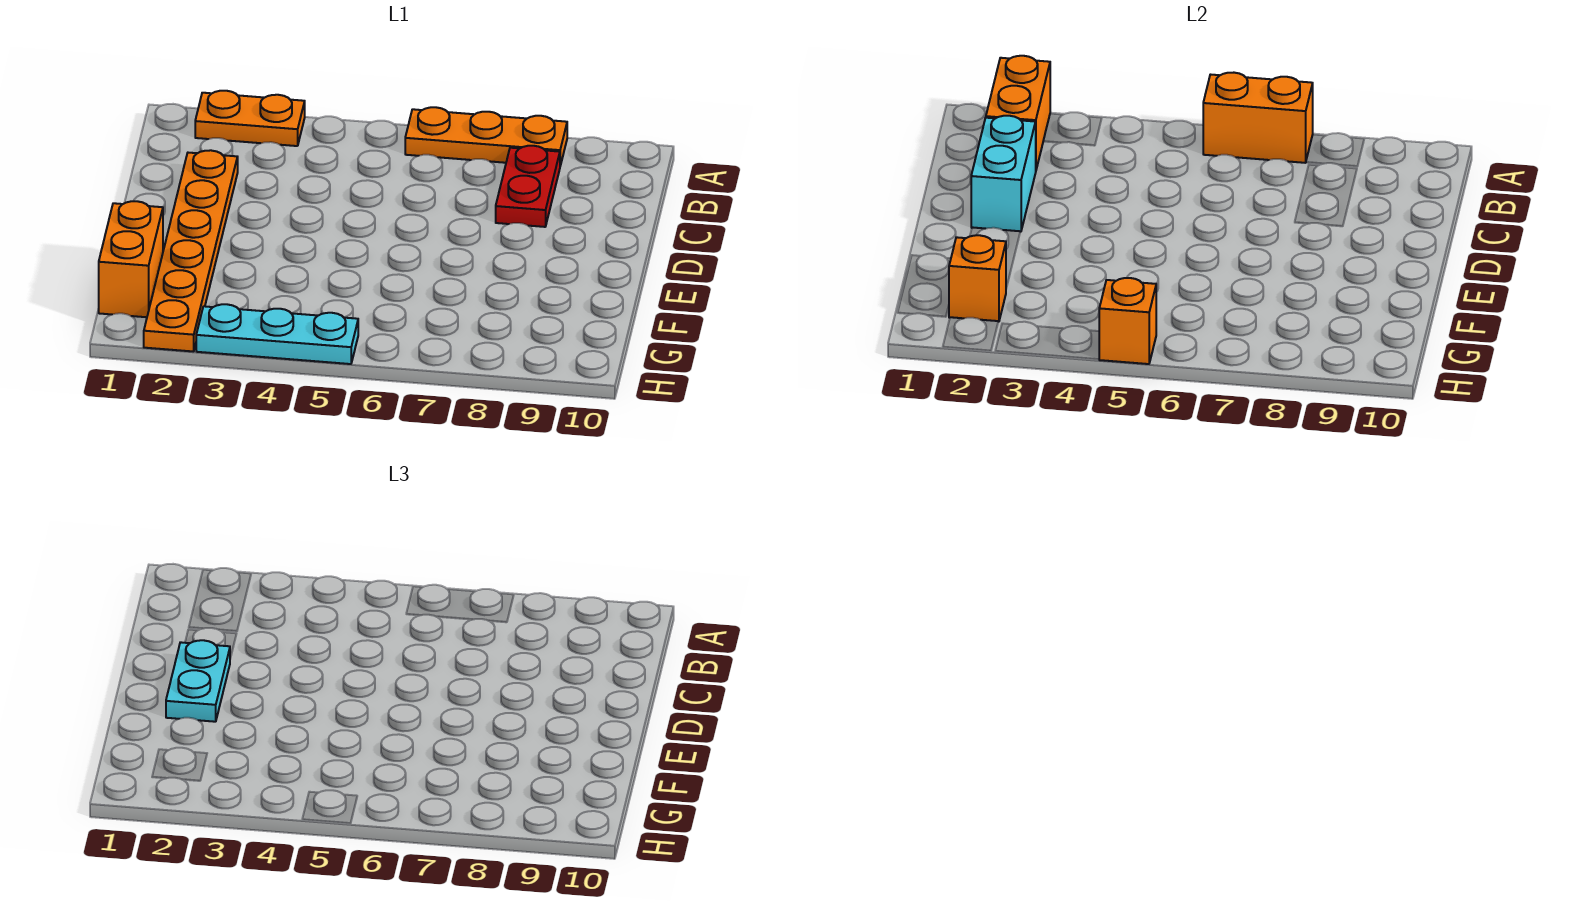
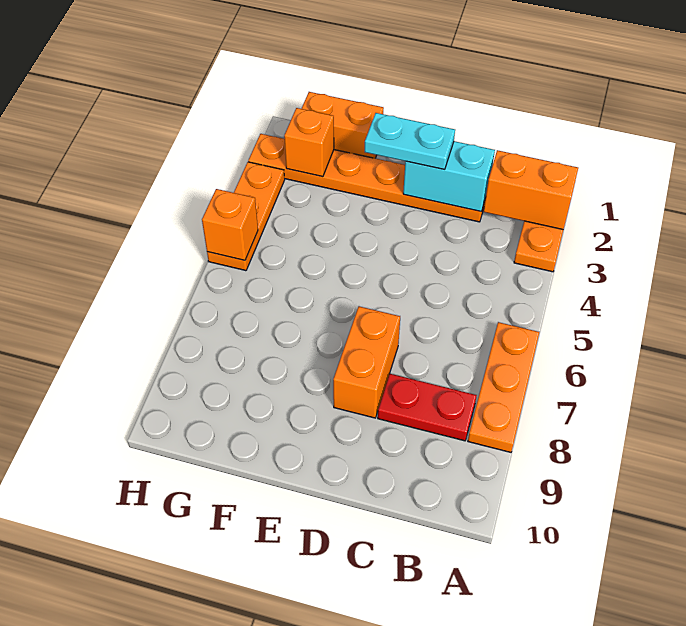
orange brick A6:A7 level 2 -> orange brick D7:D8 level 1
cyan plate H3:H5 level 1 -> orange plate H3:H5 level 1

